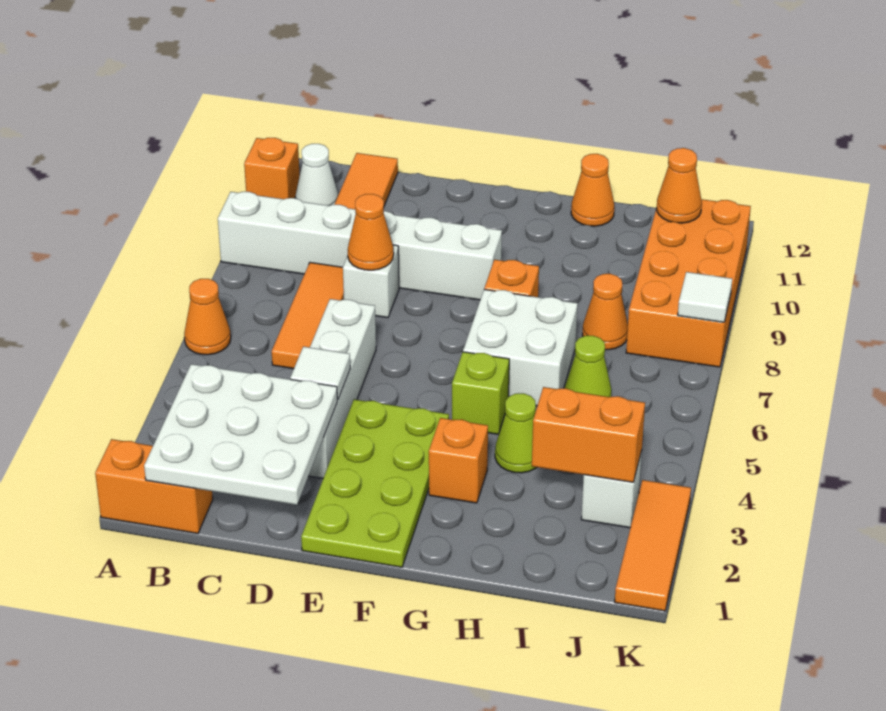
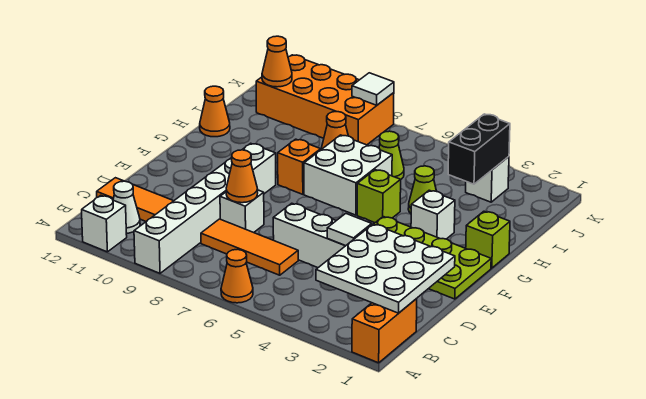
orange brick A11 level 1 -> white brick A11 level 1
none -> lime brick G1 level 1
orange brick G3 level 1 -> white brick G3 level 1
orange brick I3:J3 level 2 -> black brick I3:J3 level 2
orange tile K1:K3 level 1 -> none

